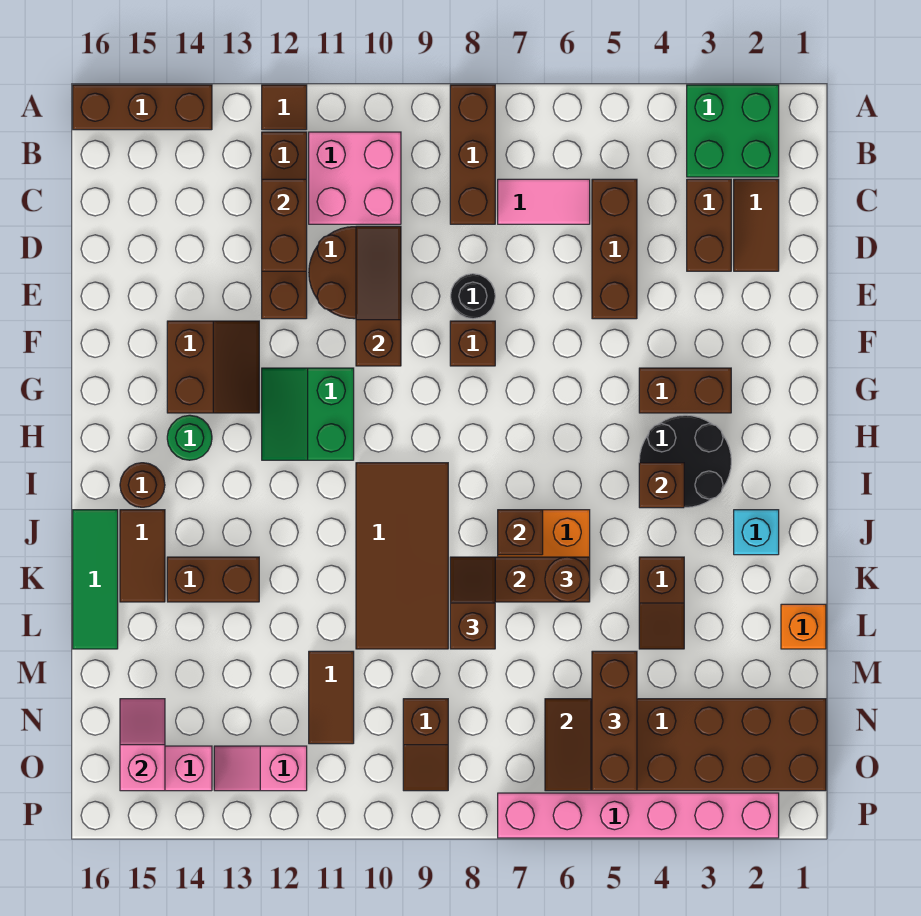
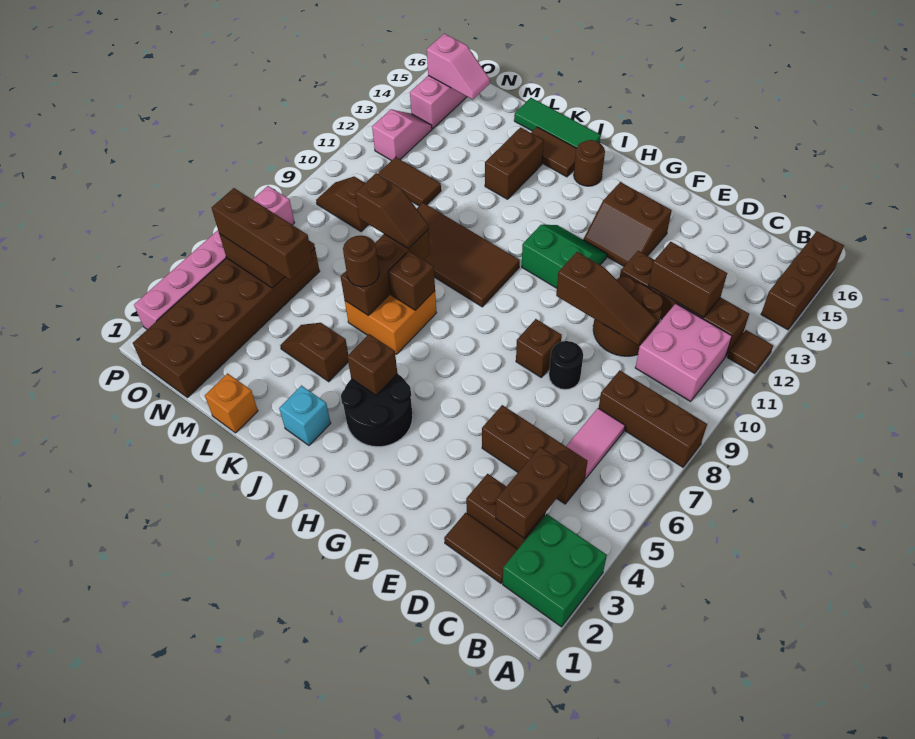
brown brick G3:G4 level 1 -> brown brick C3:C4 level 2
green round brick H14 level 1 -> none

